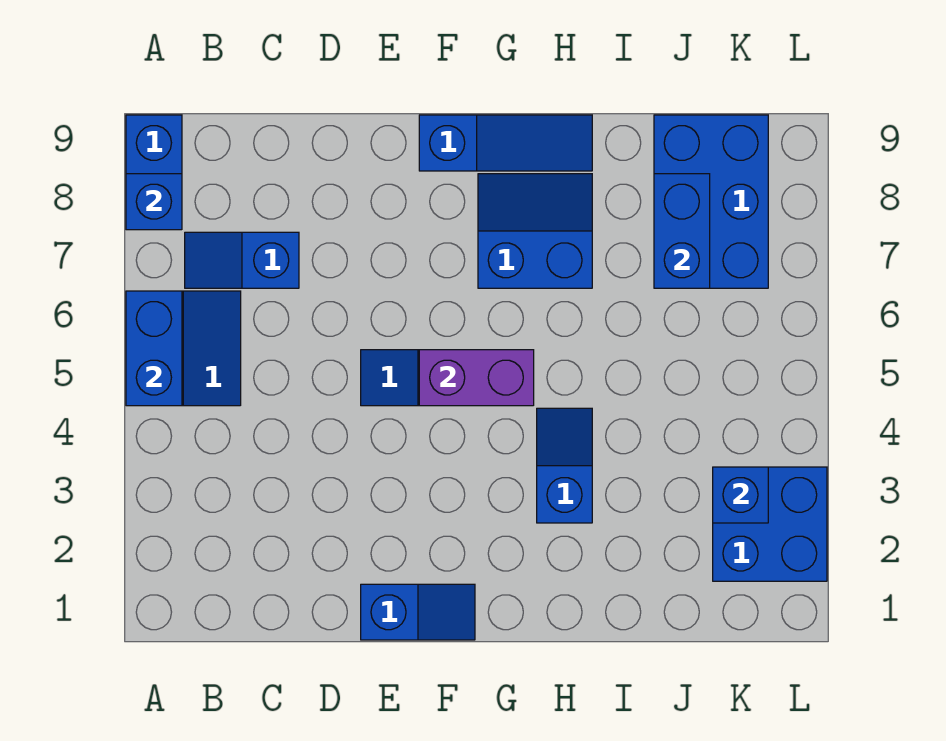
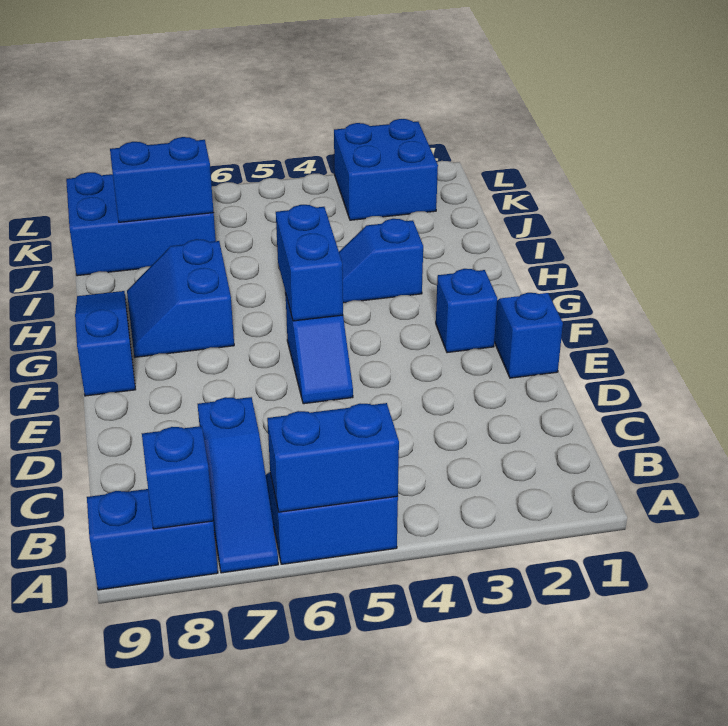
blue slope B7:C7 level 1 top C -> blue slope A7:C7 level 1 top C
purple brick F5:G5 level 2 -> blue brick F5:G5 level 2
blue brick K3 level 2 -> blue brick F2 level 1

